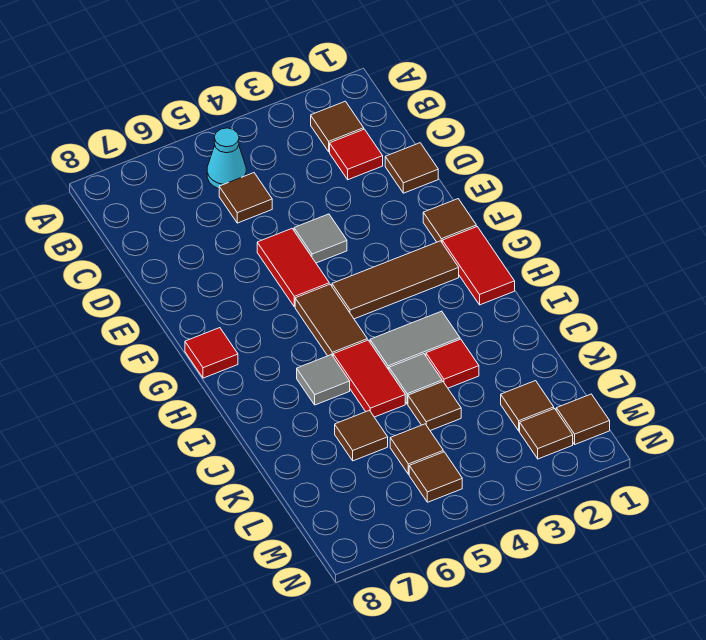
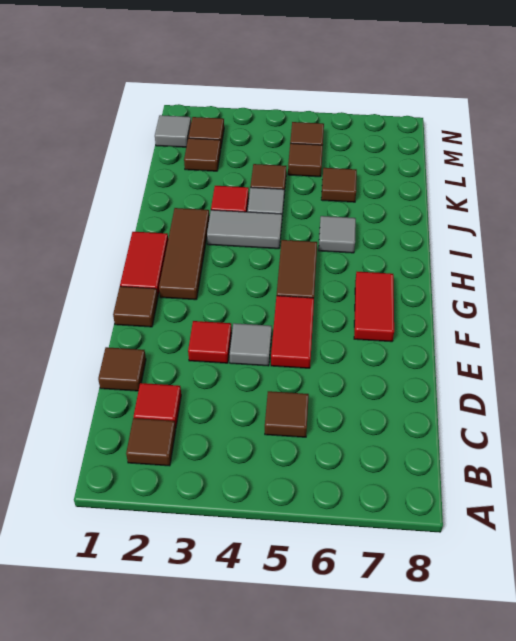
cyan cone B5 level 1 -> none
brown tile G2:G4 level 1 -> brown tile G2:I2 level 1
red tile G8 level 1 -> red tile E3 level 1
red tile I5:J5 level 1 -> red tile F7:G7 level 1
brown tile M1 level 1 -> grey tile M1 level 1

